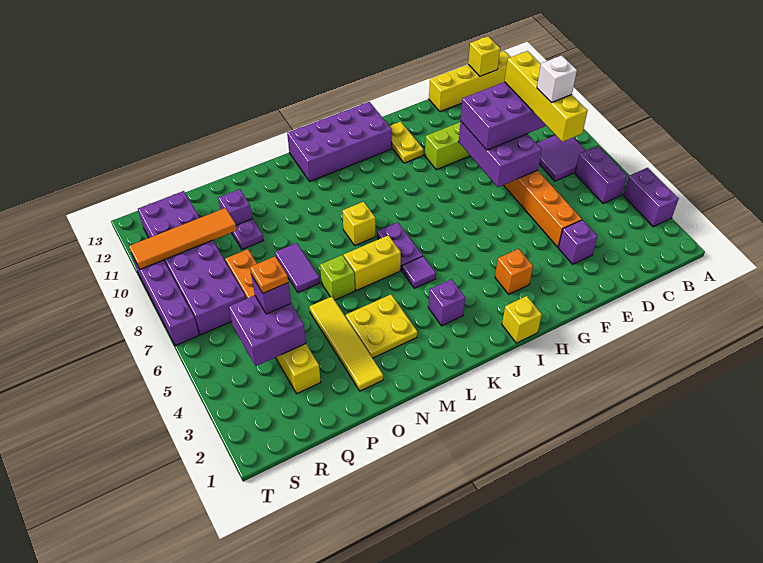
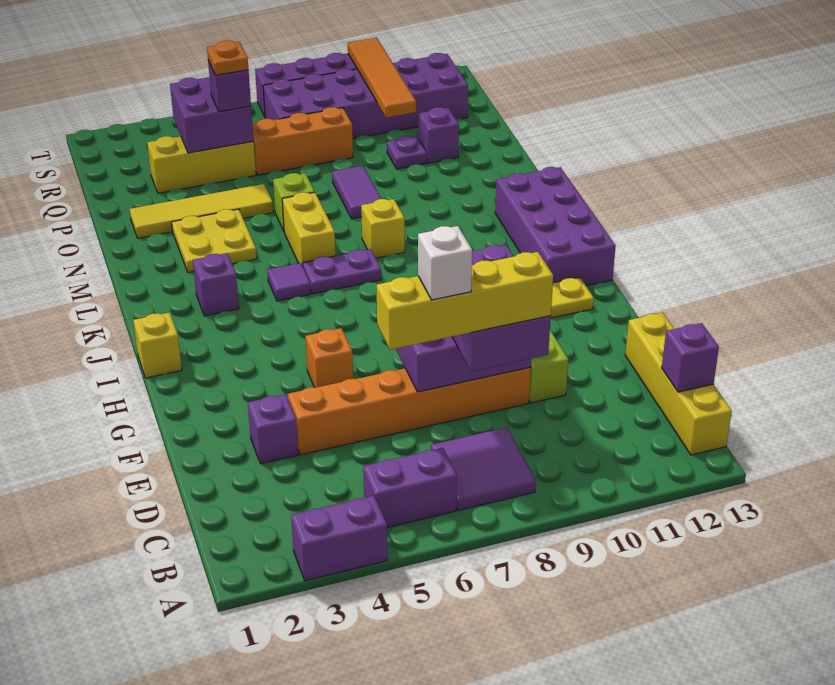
yellow brick C13 level 2 -> purple brick C13 level 2
orange brick H3 level 1 -> orange brick G5 level 1
purple tile O7:O8 level 1 -> purple tile N8:O8 level 1

